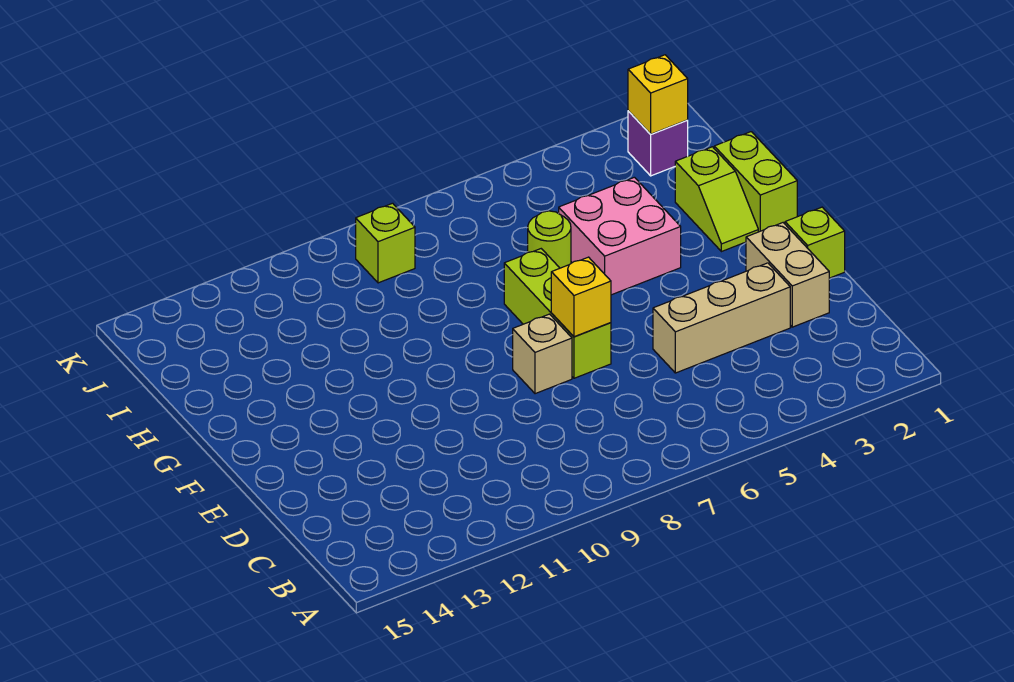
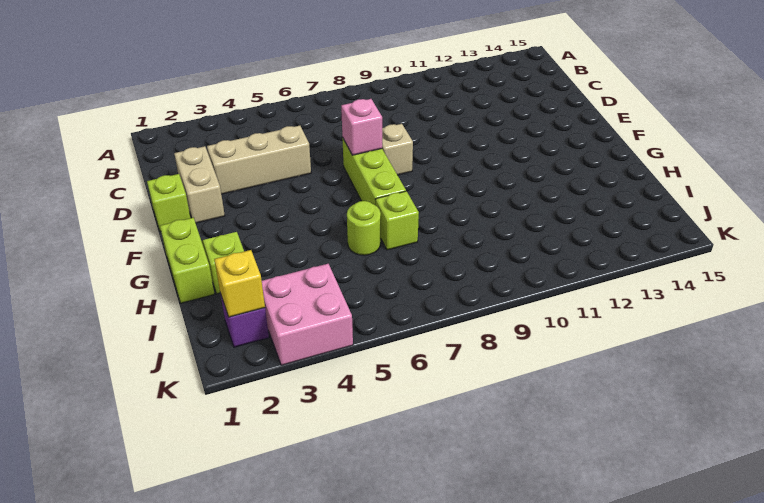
yellow brick E7 level 2 -> pink brick E7 level 2
pink brick G4:H5 level 1 -> pink brick J3:K4 level 1
lime brick J9 level 1 -> lime brick H7 level 1

